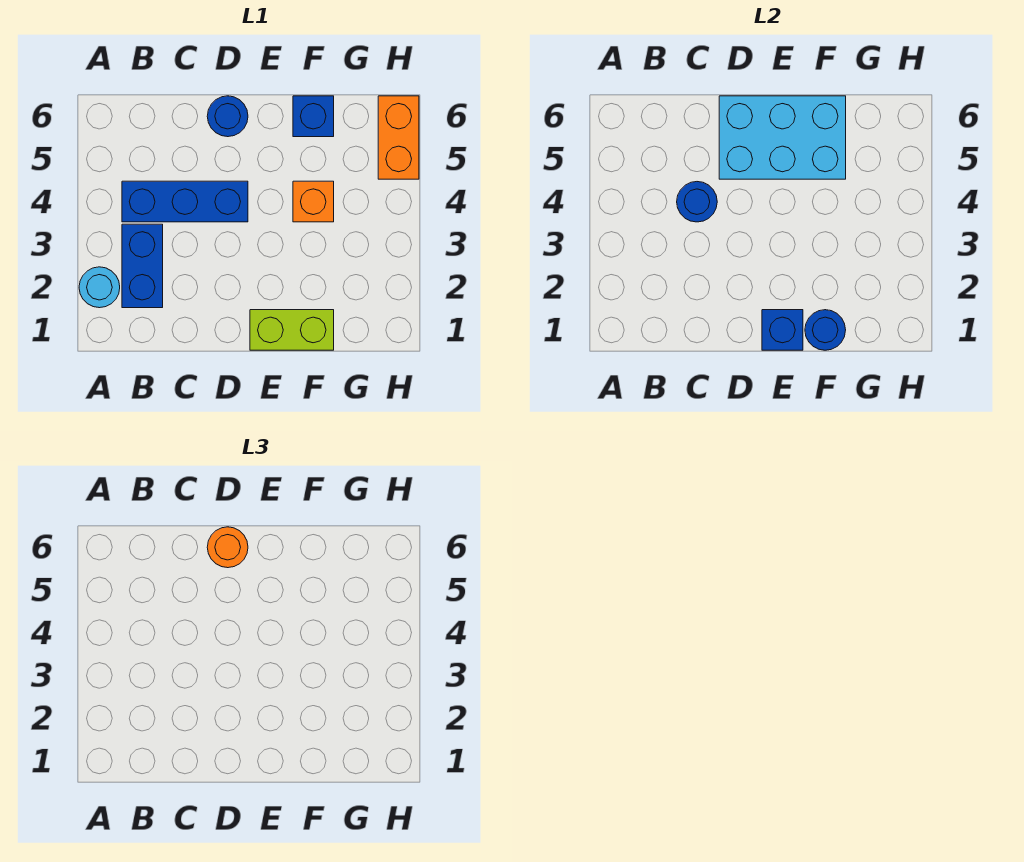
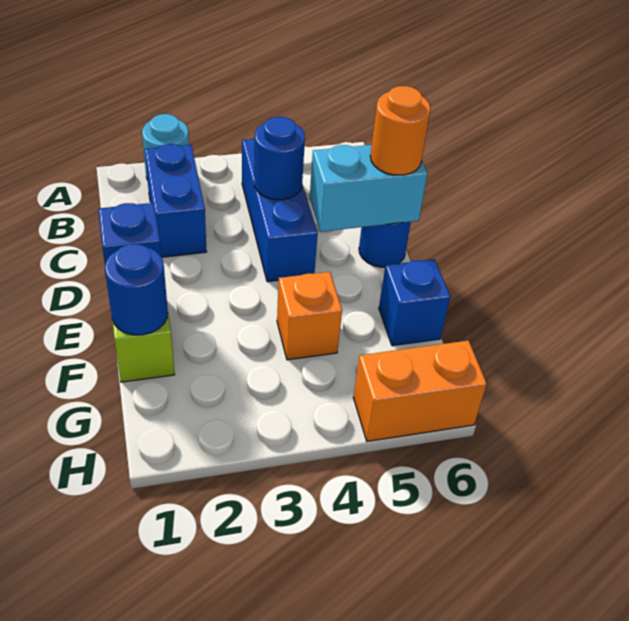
blue brick B2:B3 level 1 -> blue brick B2:C2 level 1
cyan brick D5:F6 level 2 -> cyan brick D5:D6 level 2

